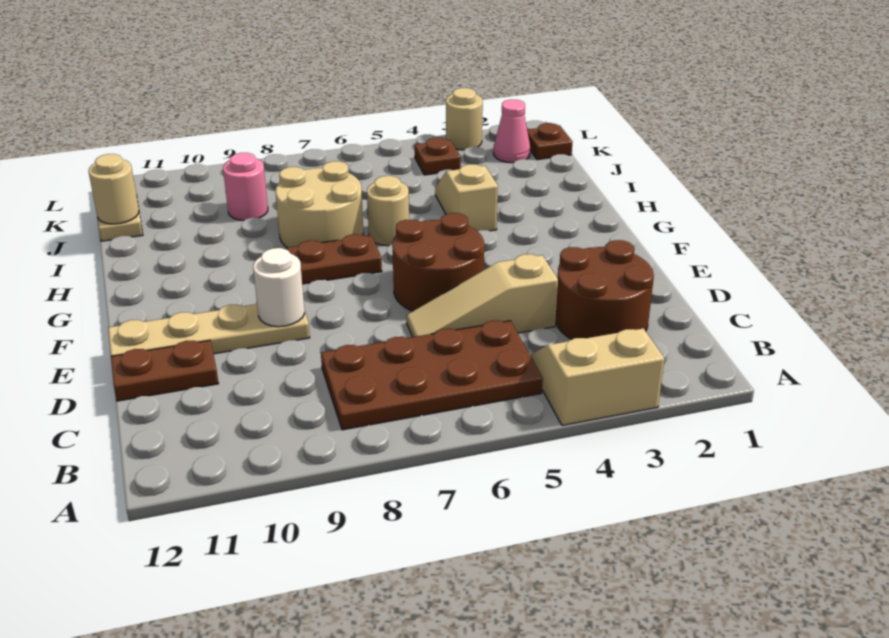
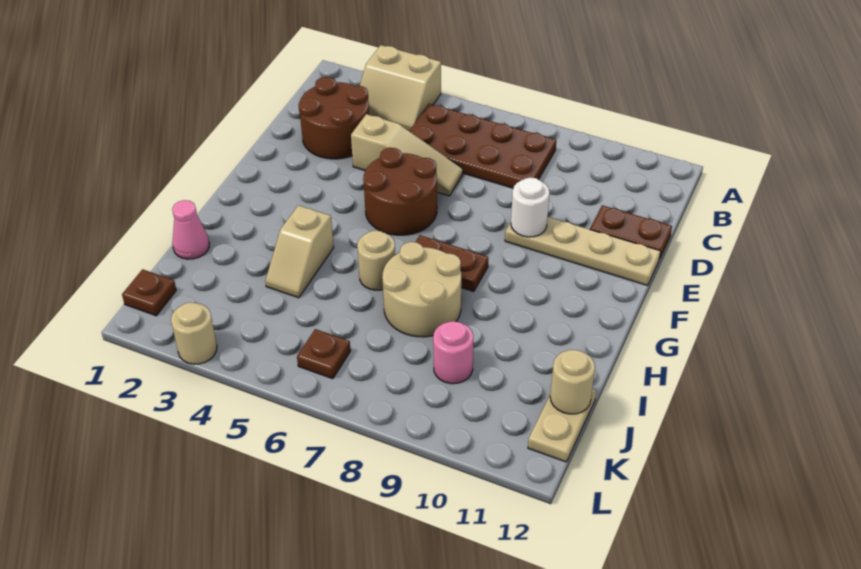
pink cone K2 level 1 -> pink cone I1 level 1
brown plate K4 level 1 -> brown plate K6 level 1

